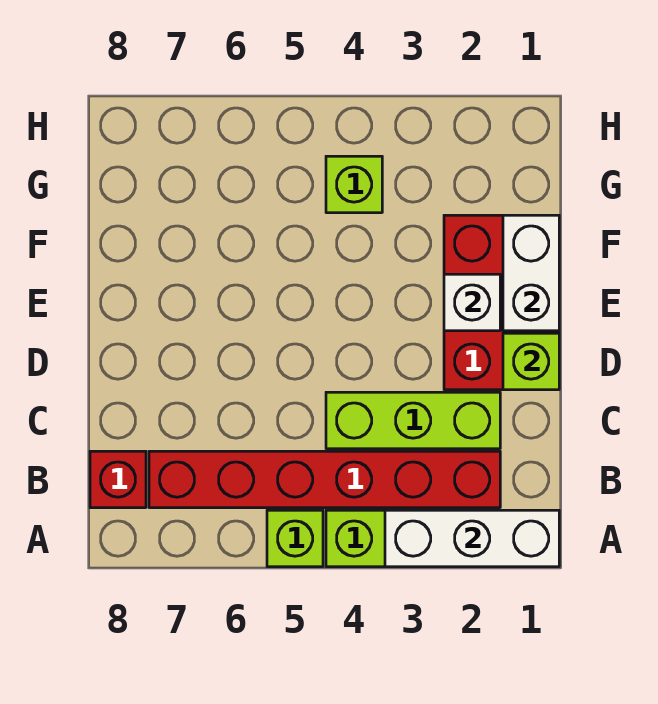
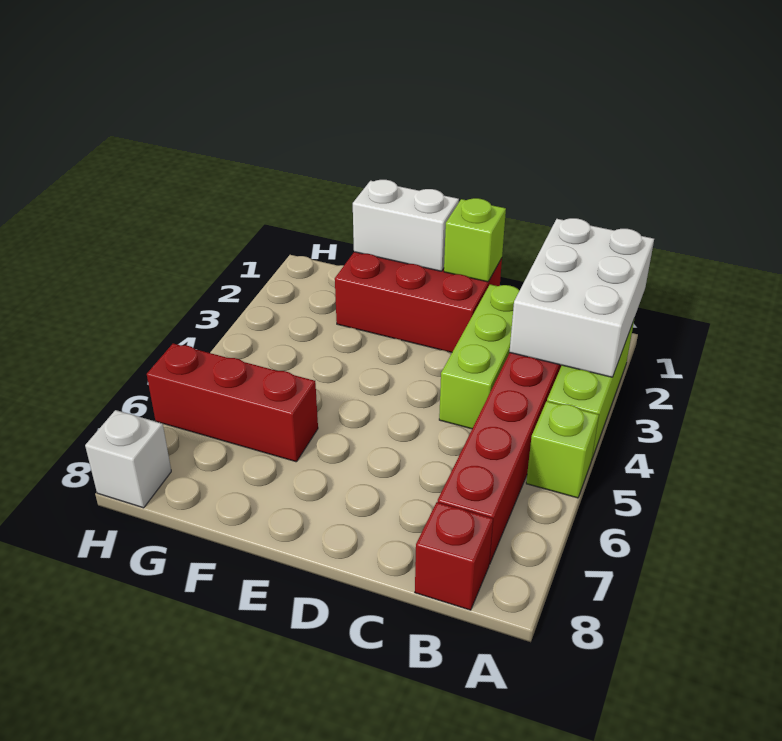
white brick A1:A3 level 2 -> white brick A1:B3 level 2
white brick E2 level 2 -> white brick H8 level 1
none -> red brick F6:H6 level 1
lime brick G4 level 1 -> none

